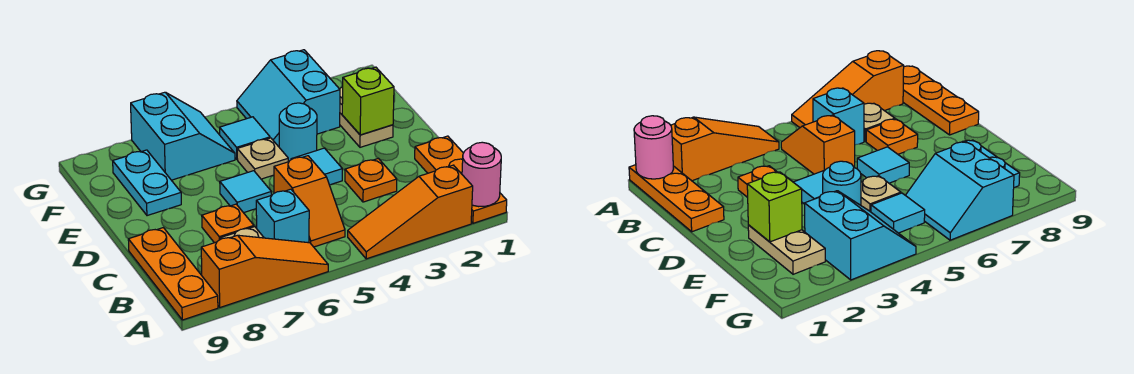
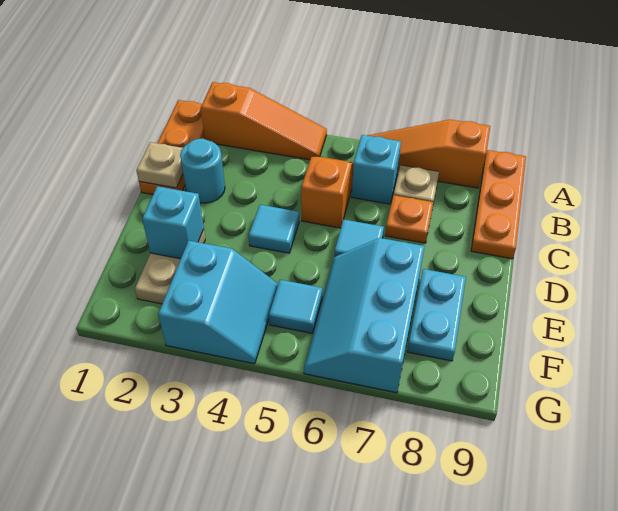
pink round brick A1 level 2 -> none
orange plate C3 level 1 -> none
lime brick E2 level 2 -> cyan brick E2 level 2
cyan round brick E4 level 1 -> cyan round brick C2 level 1
tan plate E5 level 1 -> tan plate C1 level 2
cyan slope F6:G7 level 1 top 7 -> cyan slope E6:G7 level 1 top 7

